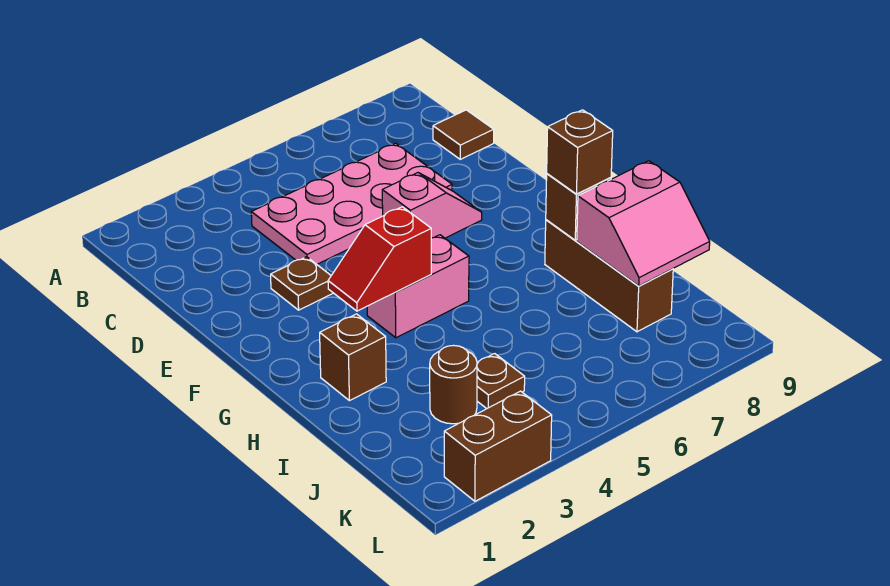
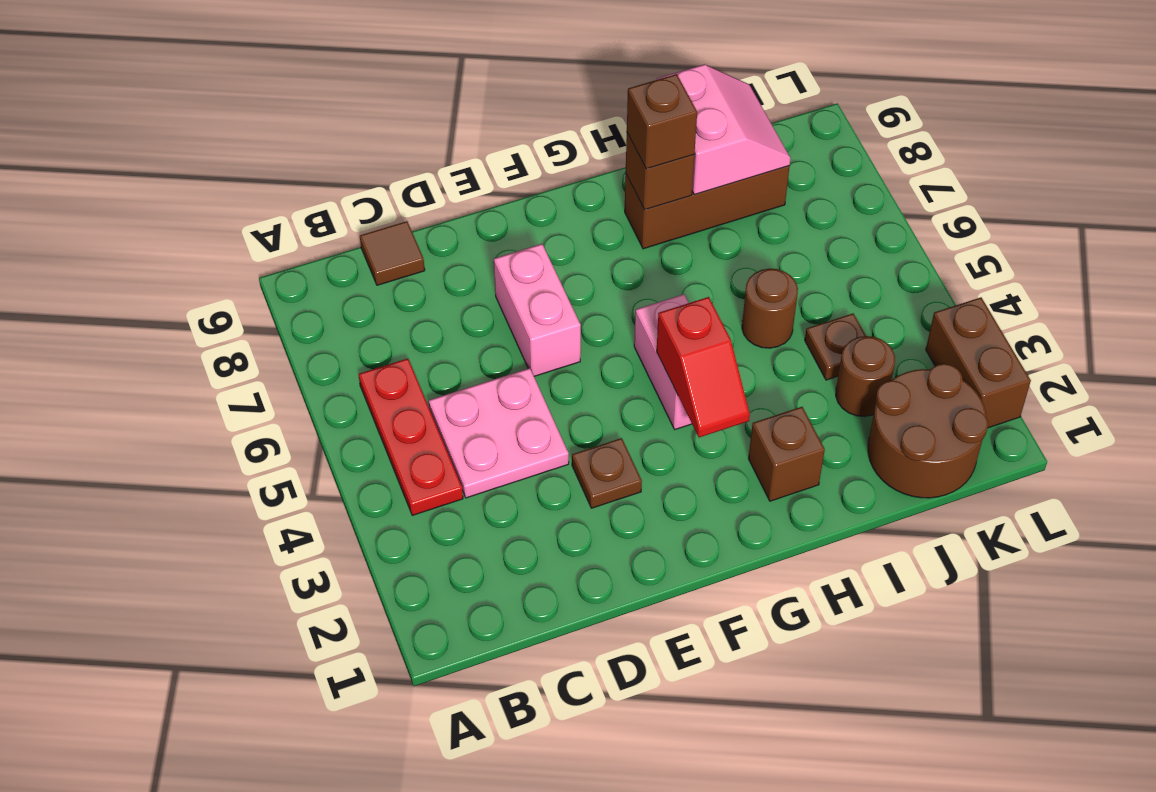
none -> red plate B4:B6 level 1
pink plate C4:D7 level 1 -> pink plate C4:D5 level 1
pink slope E6:E7 level 1 top 6 -> pink brick E6:E7 level 1
none -> brown round brick I5 level 1
none -> brown round brick J1:K2 level 1

